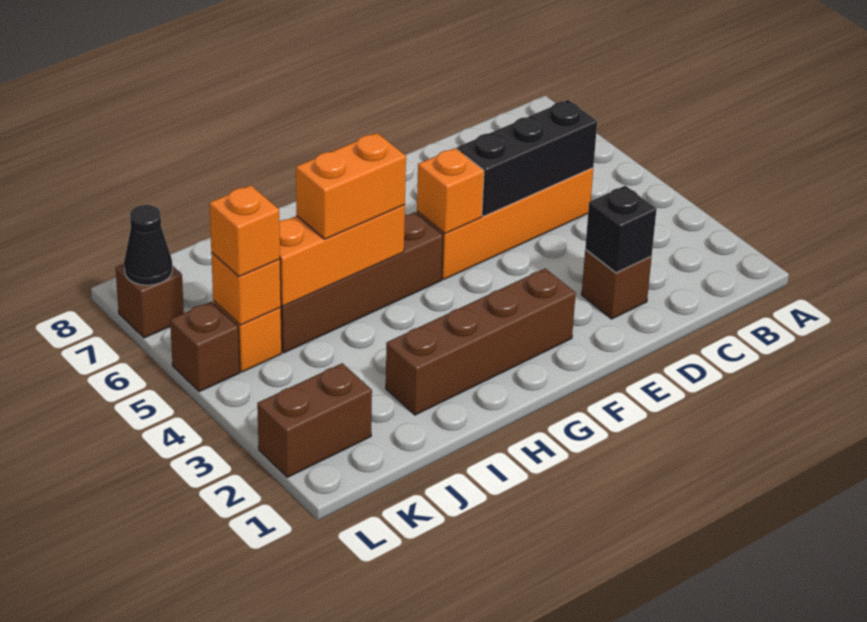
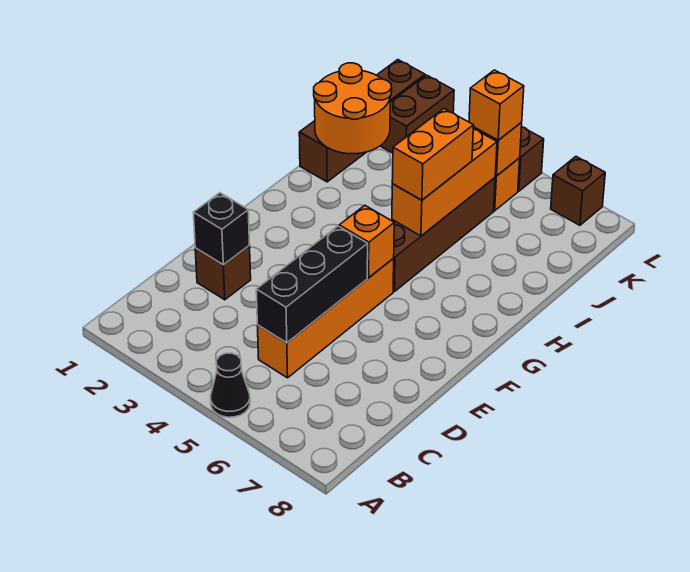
brown brick F2:I2 level 1 -> brown brick I1:L1 level 1
none -> orange round brick I1:J2 level 2
black cone L7 level 2 -> black cone A5 level 1

